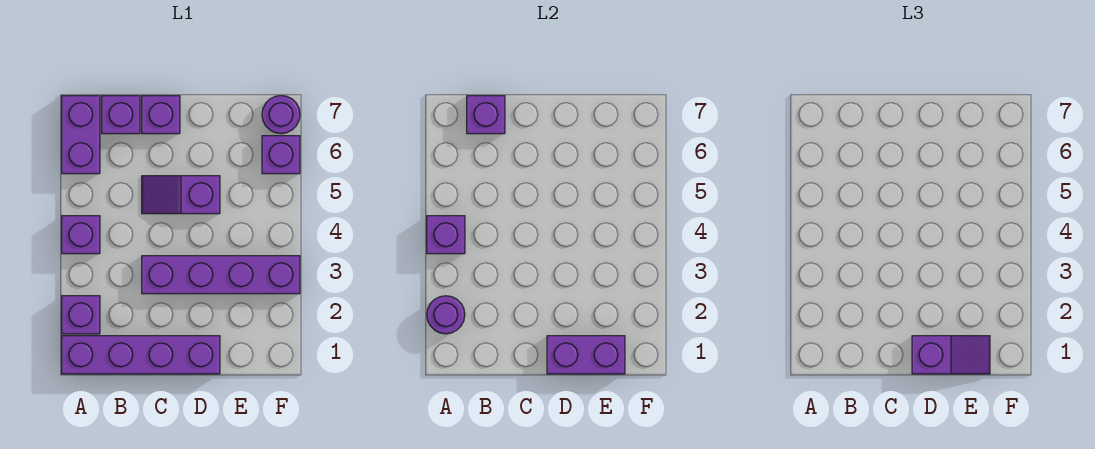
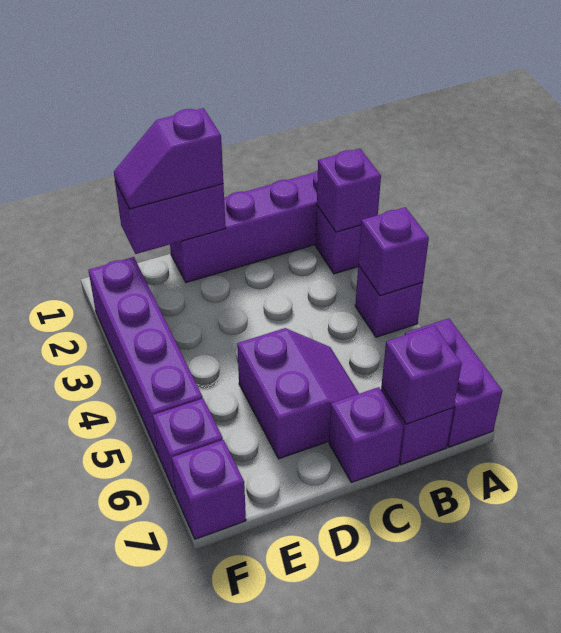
purple round brick A2 level 2 -> purple brick A2 level 2
purple brick C3:F3 level 1 -> purple brick F2:F5 level 1
purple slope C5:D5 level 1 top D -> purple slope C5:D6 level 1 top D
purple round brick F7 level 1 -> purple brick F7 level 1

